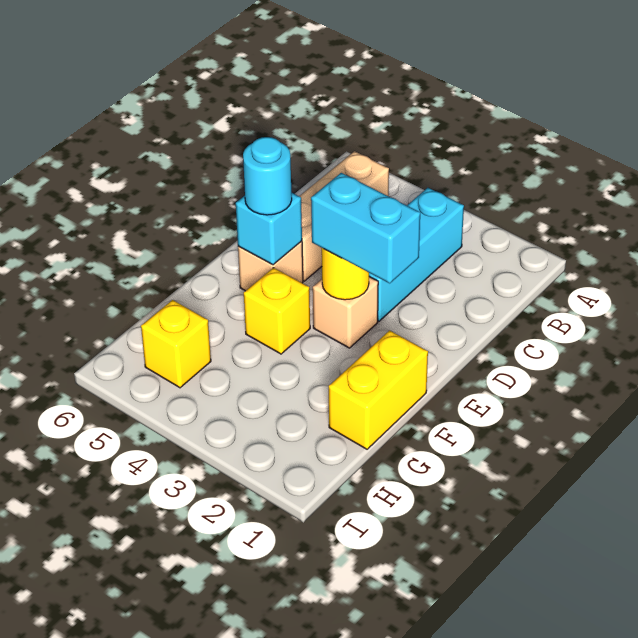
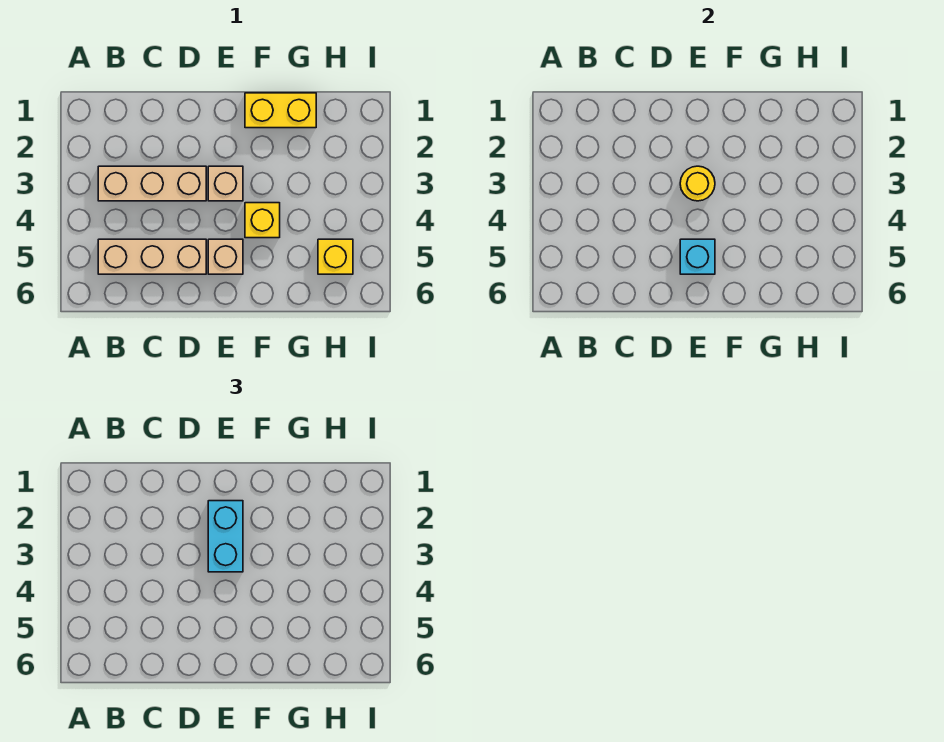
cyan brick B3:D3 level 1 -> tan brick B3:D3 level 1
cyan round brick E5 level 3 -> none

